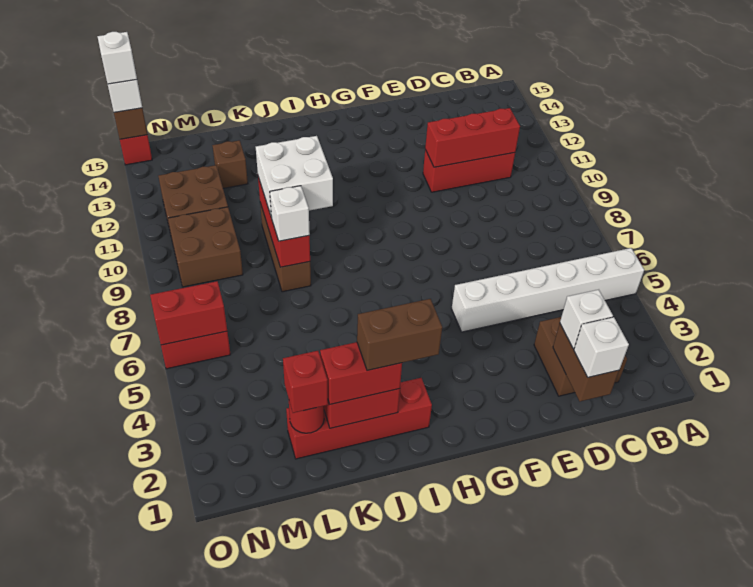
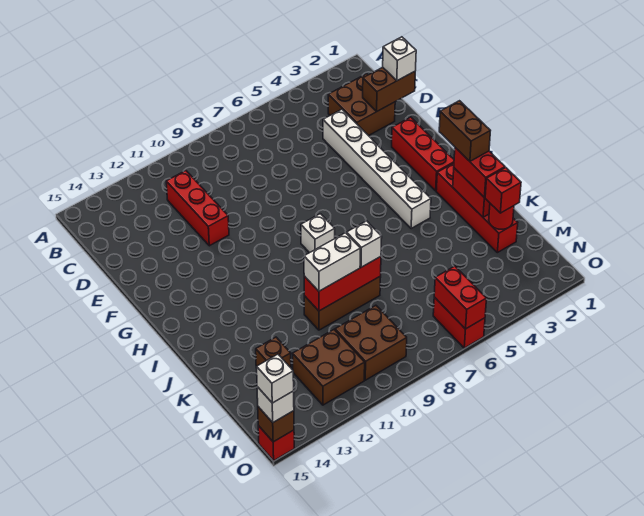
white brick A5:F5 level 1 -> white brick D4:I4 level 1
red brick C11:E11 level 2 -> red brick F2:H2 level 1
white brick D2 level 3 -> white brick H8 level 1
white brick J9:K10 level 3 -> white brick K9:K10 level 3

